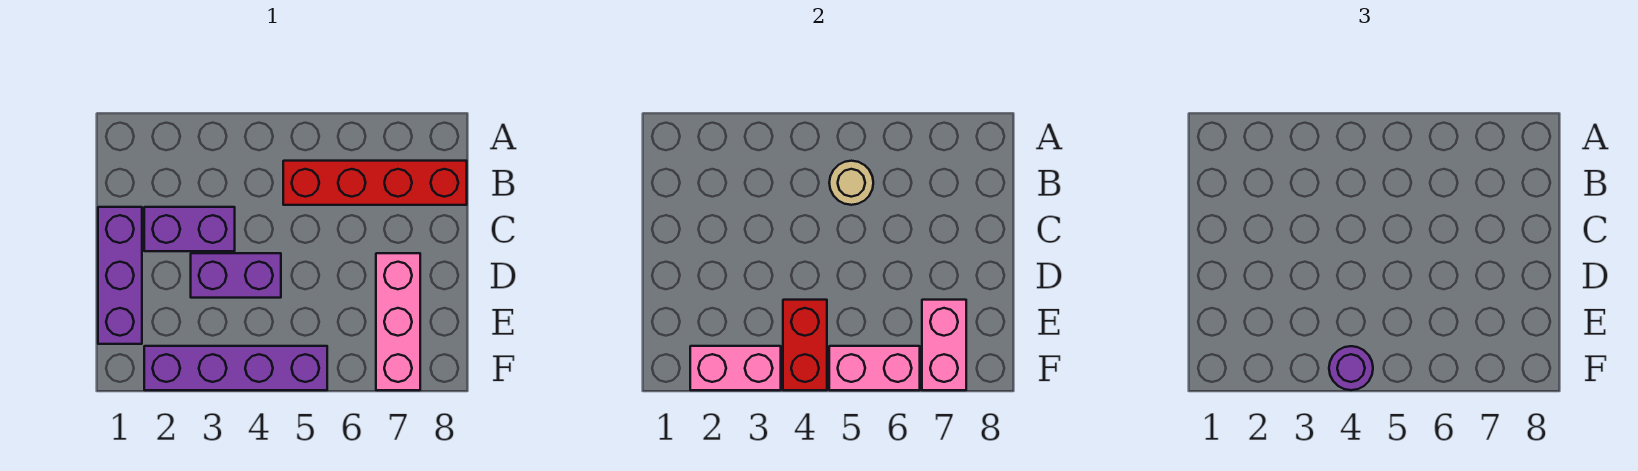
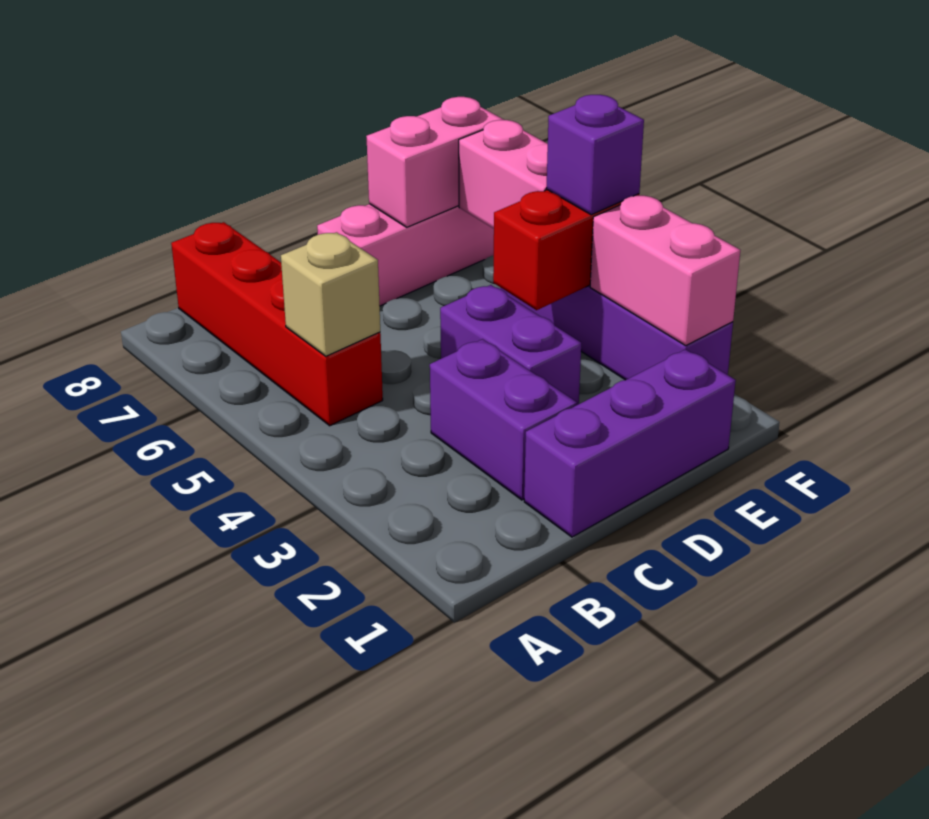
tan round brick B5 level 2 -> tan brick B5 level 2
purple round brick F4 level 3 -> purple brick F4 level 3

